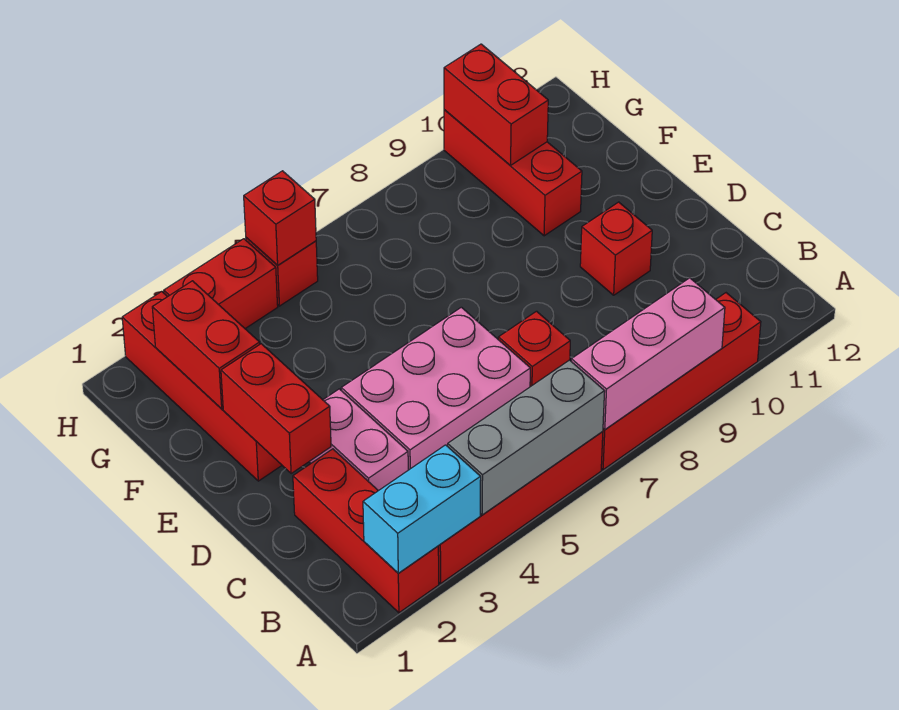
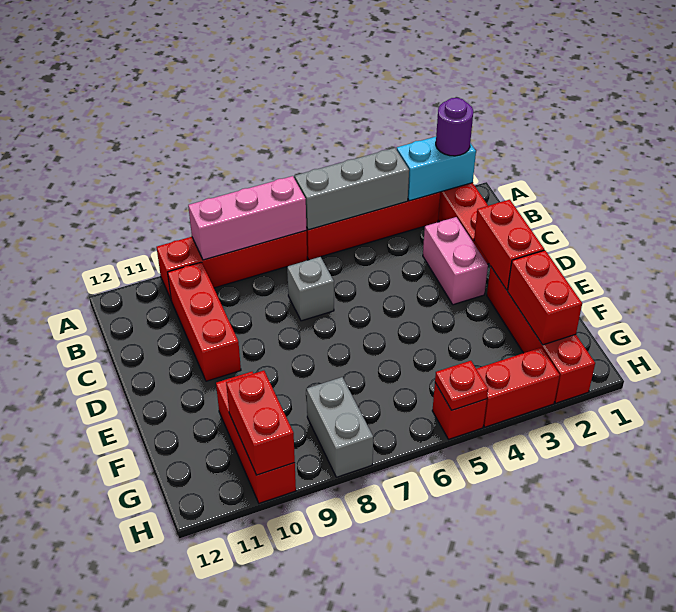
none -> purple round brick A2 level 3
pink brick C4:D6 level 1 -> none
red brick C7 level 1 -> grey brick C7 level 1
red brick D10 level 1 -> red brick B10:D10 level 1
none -> grey brick G8:H8 level 1
red brick H5 level 2 -> red plate H5 level 2

